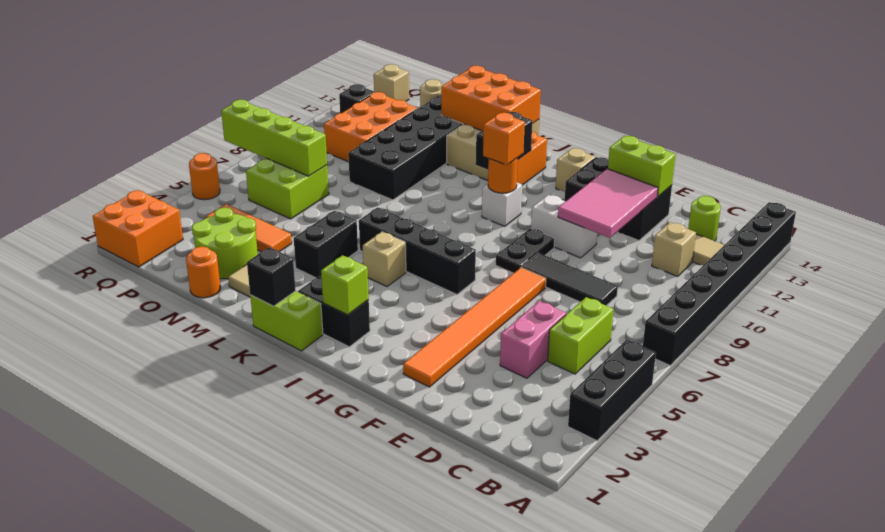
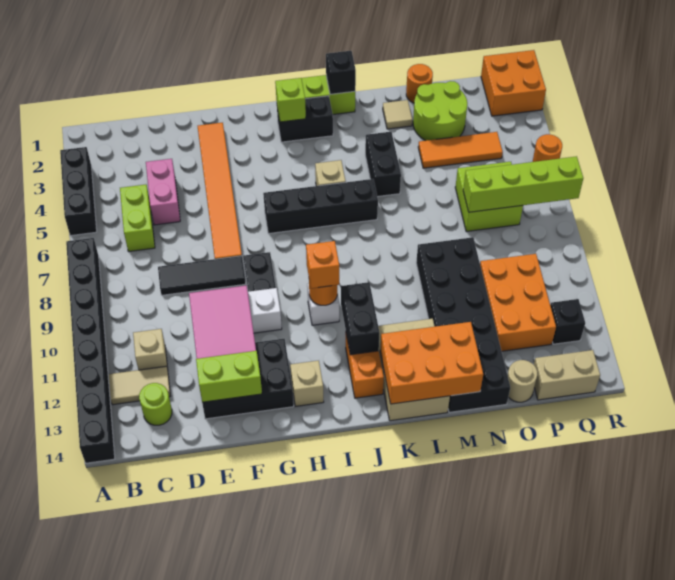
tan brick Q14 level 1 -> tan brick P14:Q14 level 1

